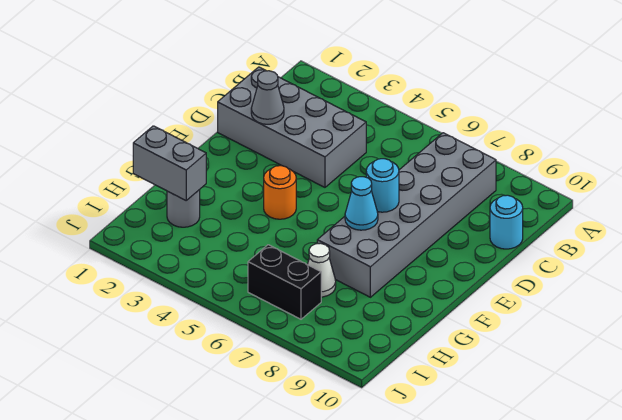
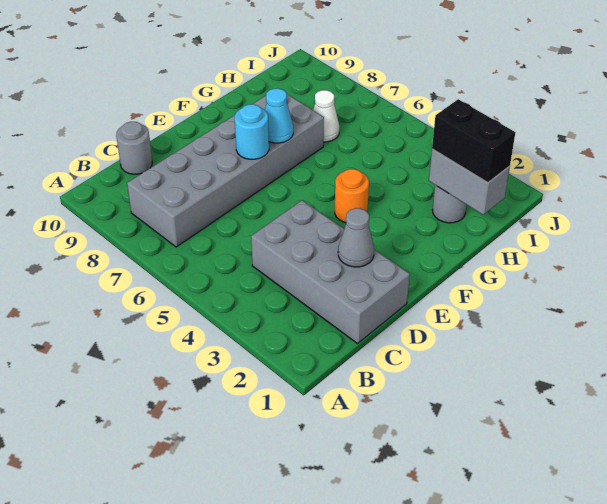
cyan round brick C10 level 1 -> grey round brick C10 level 1
black brick I6:I7 level 1 -> black brick H1:H2 level 3

